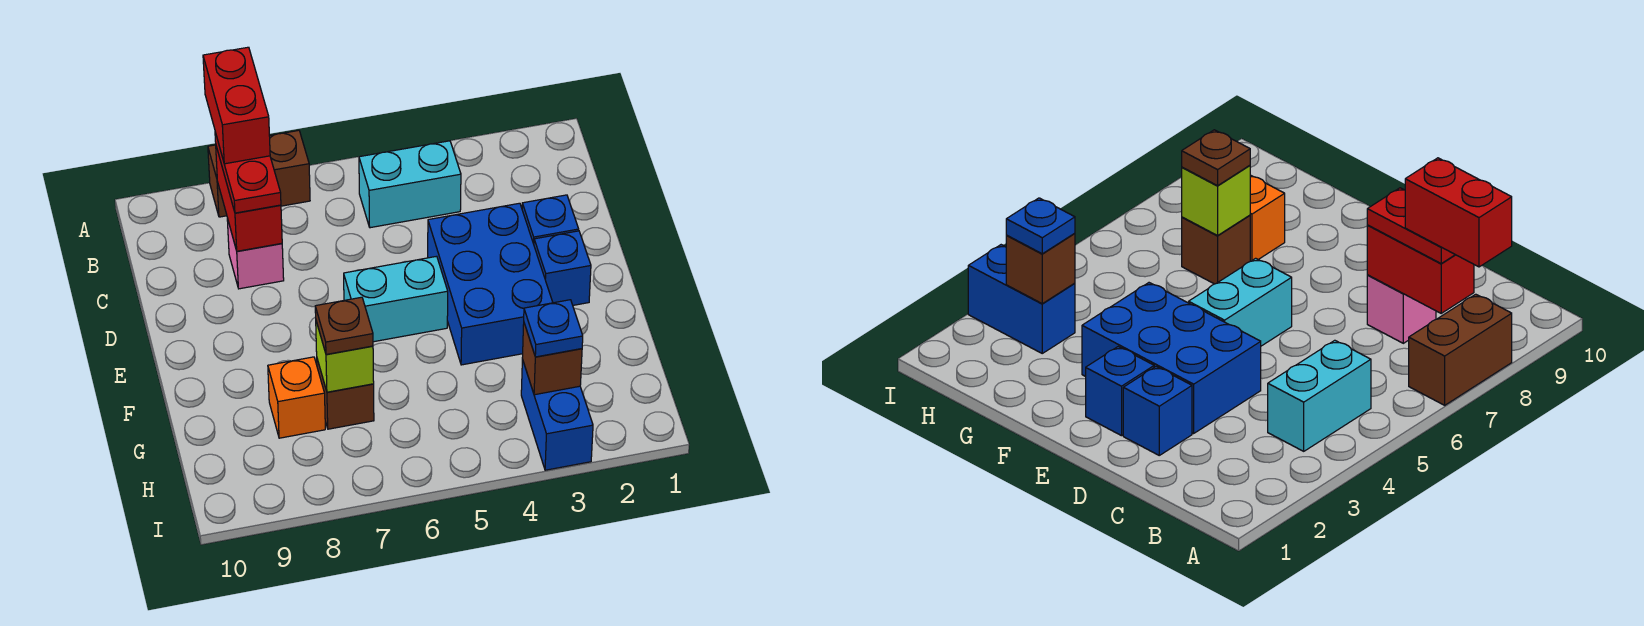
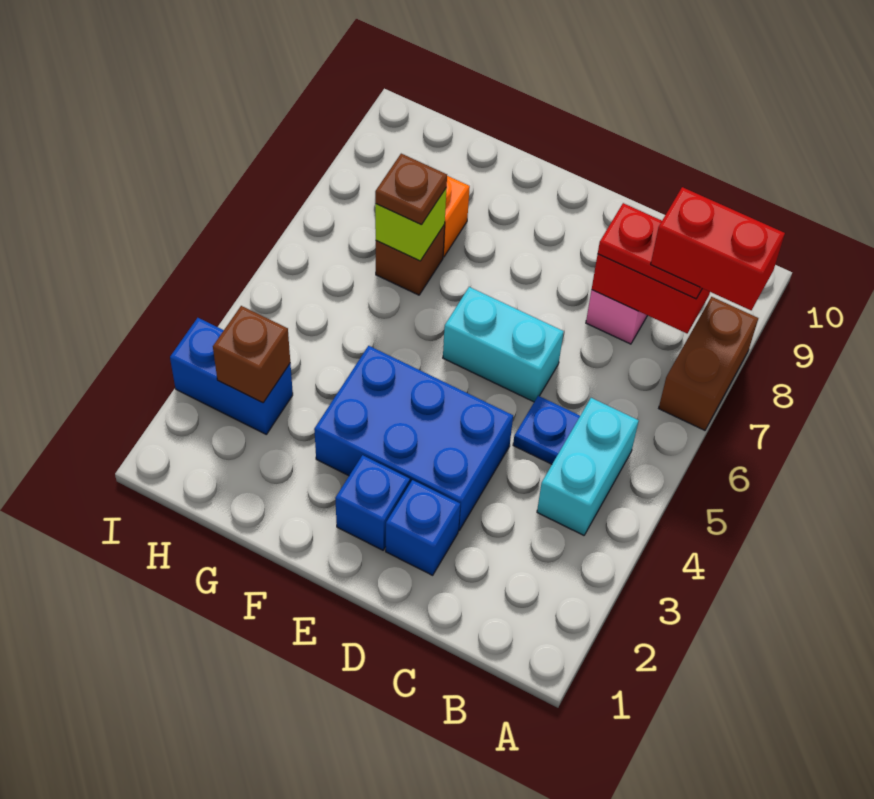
cyan brick E5:E6 level 1 -> cyan brick D6:E6 level 1
blue plate H3 level 3 -> blue plate C5 level 1

